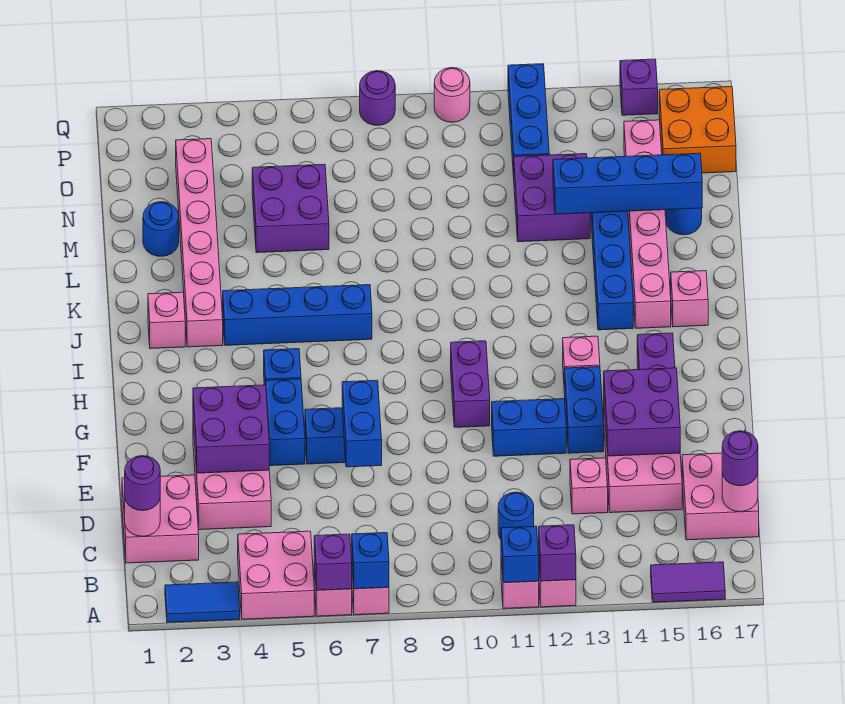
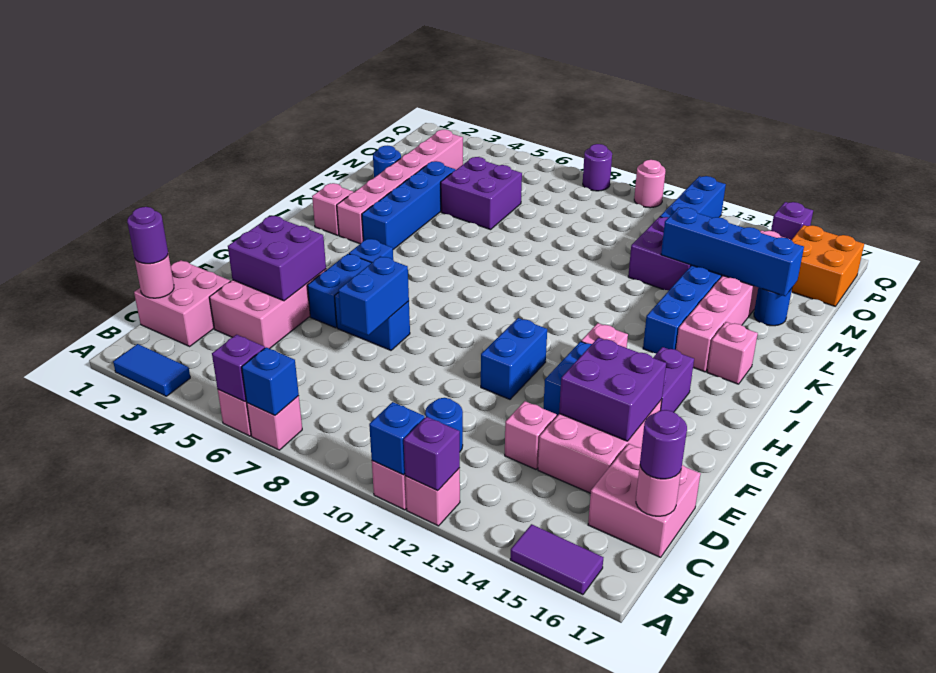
pink brick A4:B5 level 1 -> none
blue brick F11:F12 level 1 -> blue brick F11:G11 level 1
purple brick G10:H10 level 1 -> none
blue brick J4:J7 level 1 -> blue brick J4:M4 level 1

